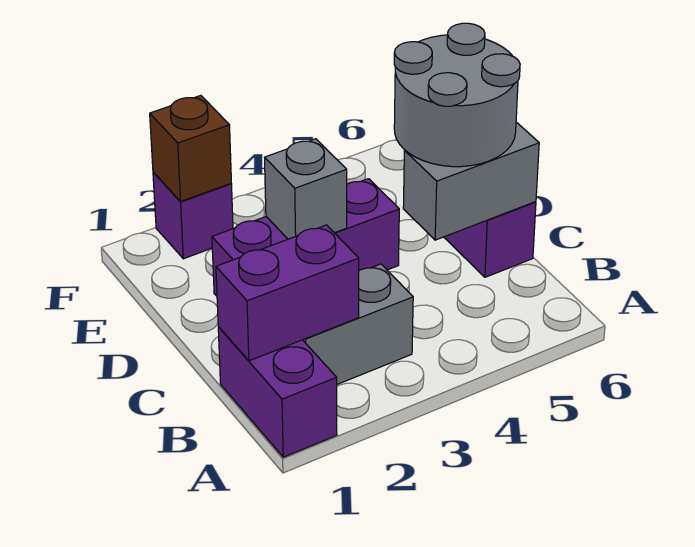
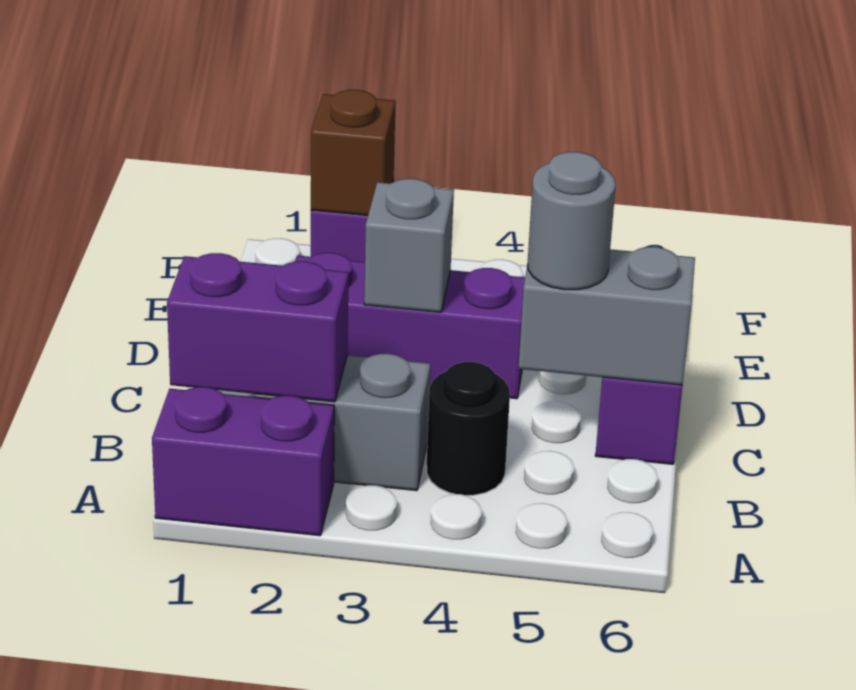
purple brick A1:B1 level 1 -> purple brick A1:A2 level 1
none -> black round brick B4 level 1
grey round brick C5:D6 level 3 -> grey round brick C5 level 3

